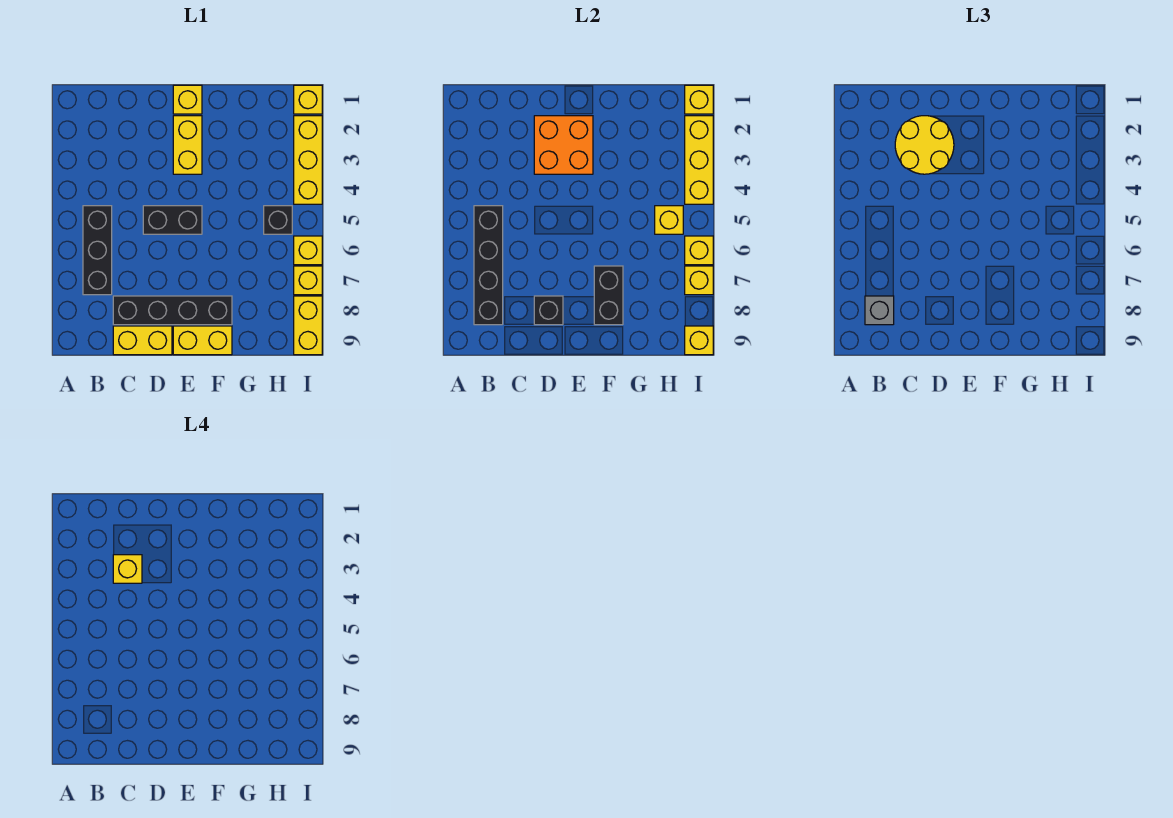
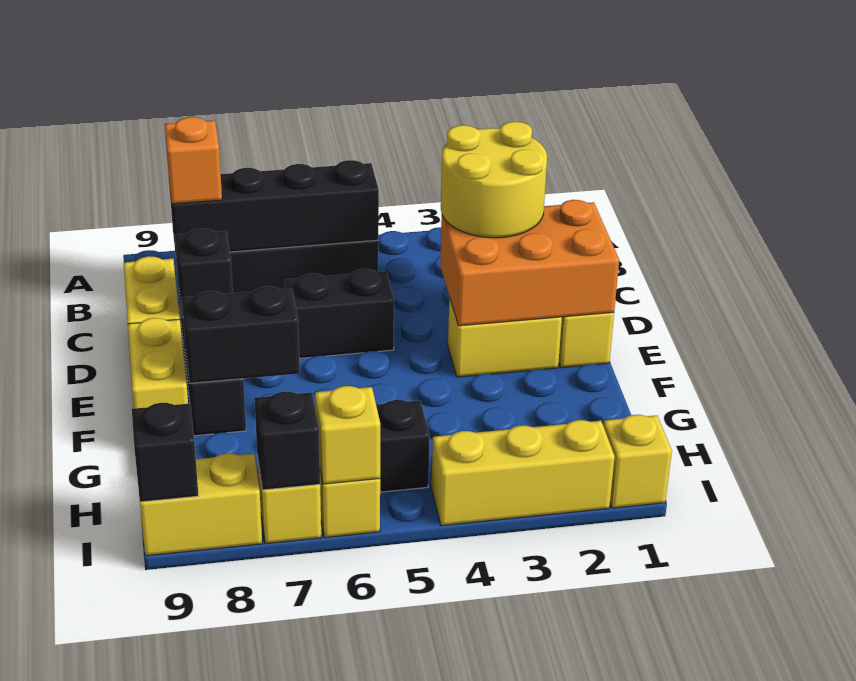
grey brick B8 level 3 -> orange brick B8 level 3
yellow brick C3 level 4 -> none
orange brick D2:E3 level 2 -> orange brick D1:E3 level 2
black brick D5:E5 level 1 -> black brick D5:D6 level 1
yellow brick H5 level 2 -> none
yellow brick I1 level 2 -> none
yellow brick I2:I4 level 2 -> none
yellow brick I7 level 2 -> black brick I7 level 2
yellow brick I9 level 2 -> black brick I9 level 2

